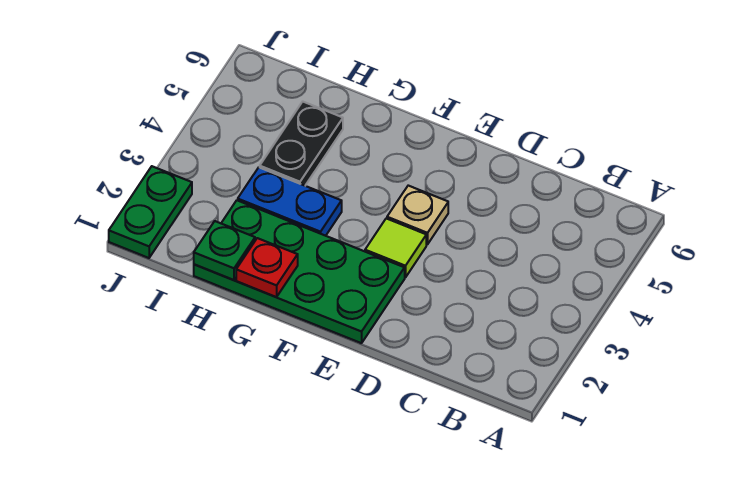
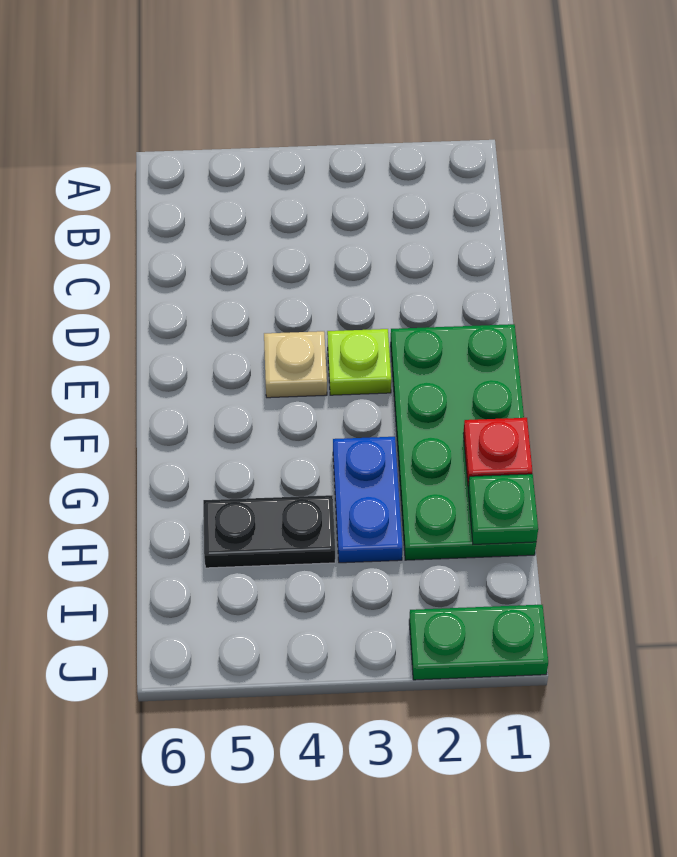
lime tile E3 level 1 -> lime plate E3 level 1

